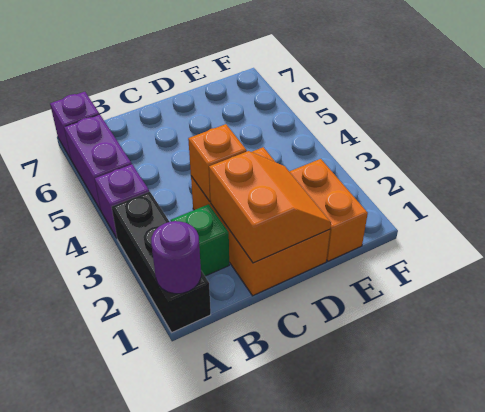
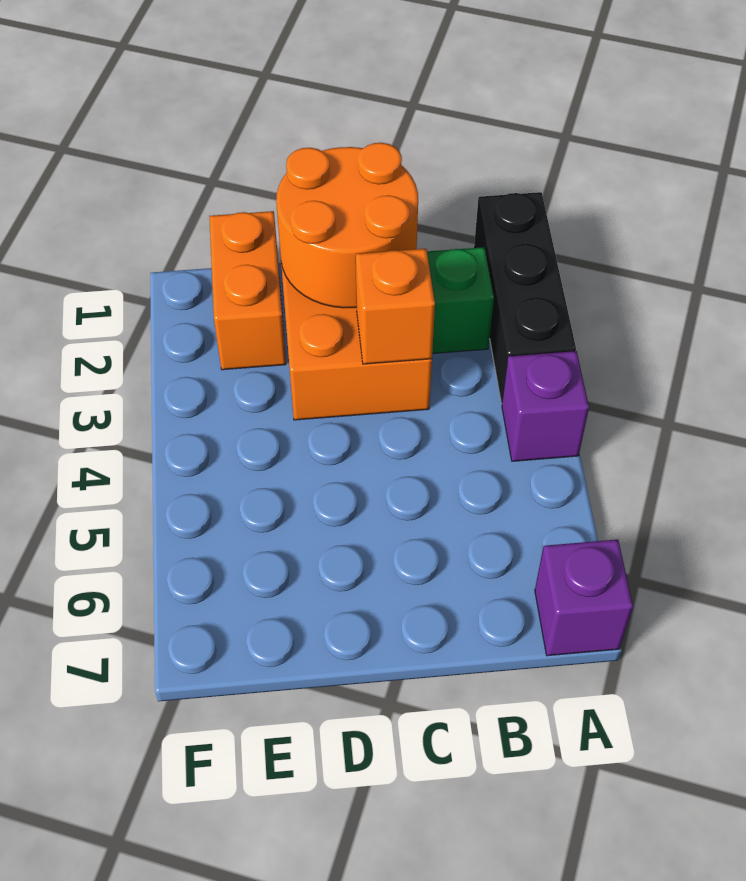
purple round brick A1 level 2 -> none
purple brick A5:A6 level 1 -> none
orange slope C1:D2 level 2 top C -> orange round brick C1:D2 level 2

